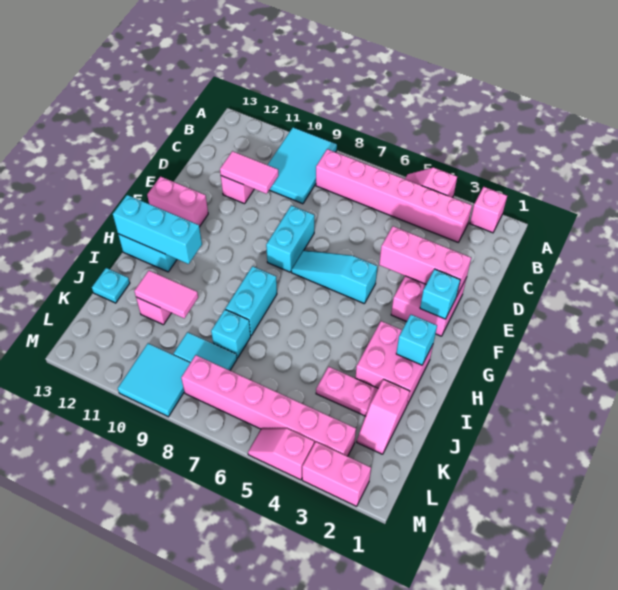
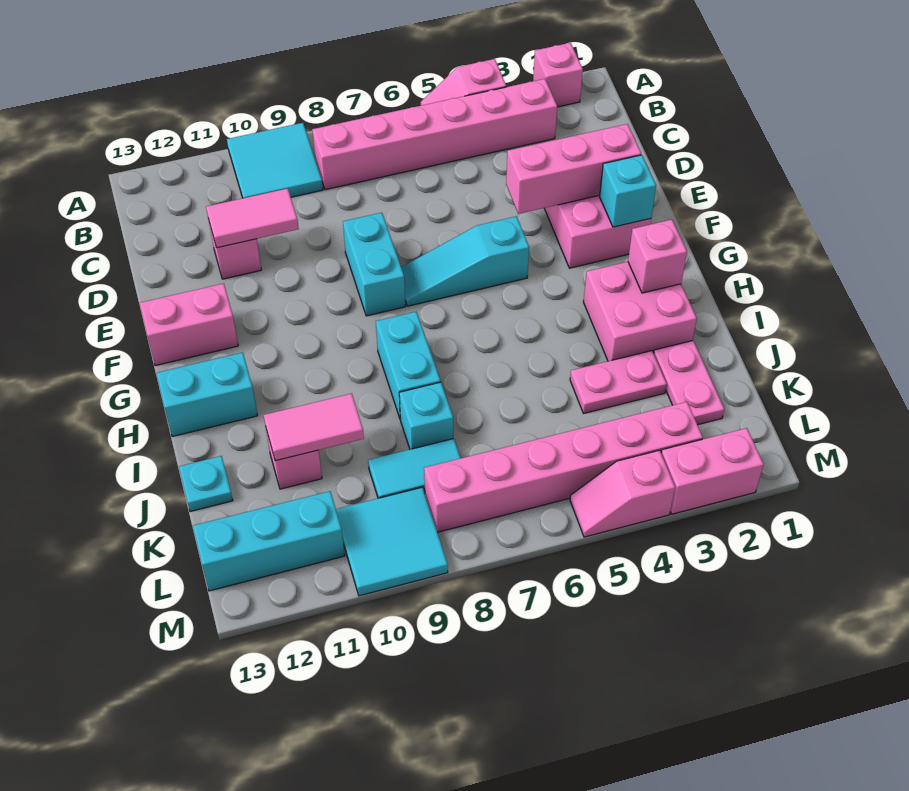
cyan tile A9:C10 level 1 -> cyan tile A9:B10 level 1
cyan brick H2 level 2 -> pink brick H2 level 2
cyan brick H11:H13 level 2 -> cyan brick L11:L13 level 1
pink slope J2:K2 level 1 top J -> pink plate J2:K2 level 1

